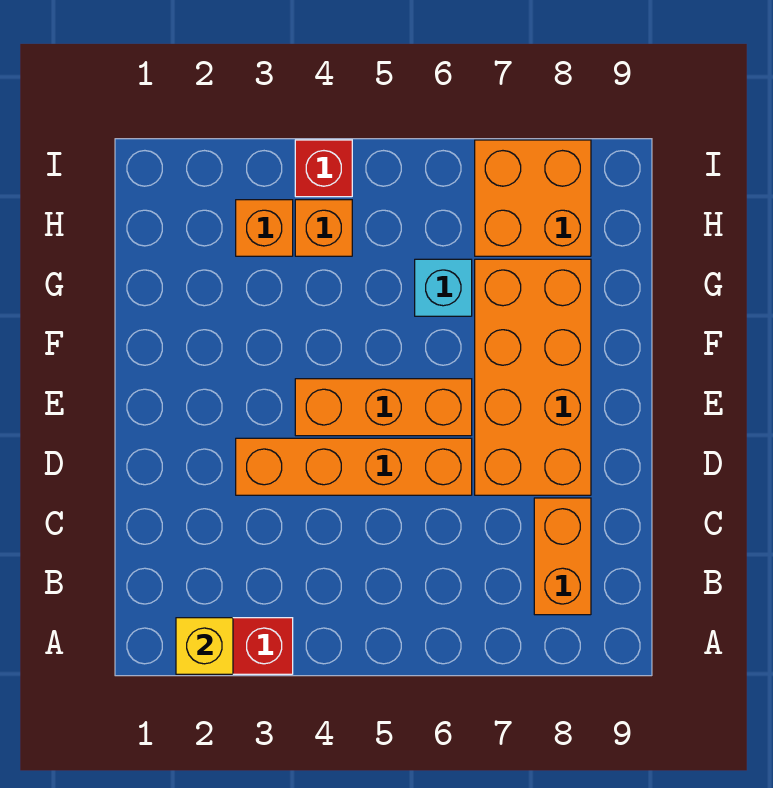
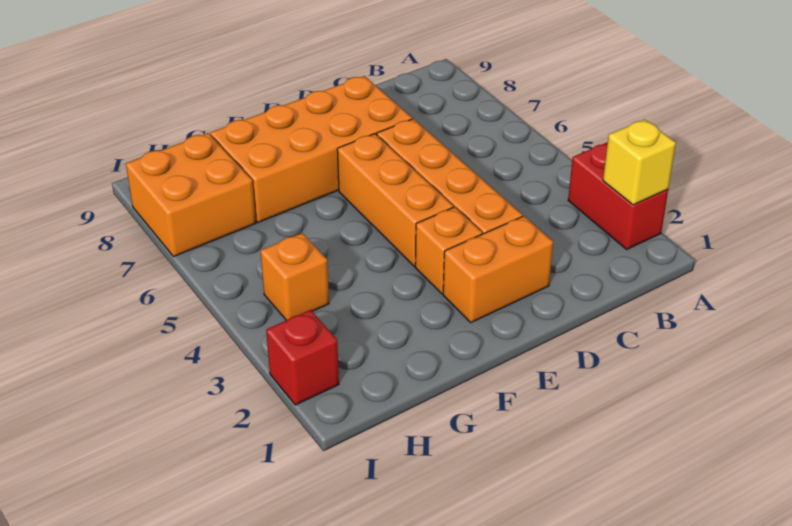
orange brick B8:C8 level 1 -> orange brick D2:E2 level 1
cyan brick G6 level 1 -> none
orange brick H3 level 1 -> orange brick E3 level 1
red brick I4 level 1 -> red brick I2 level 1

